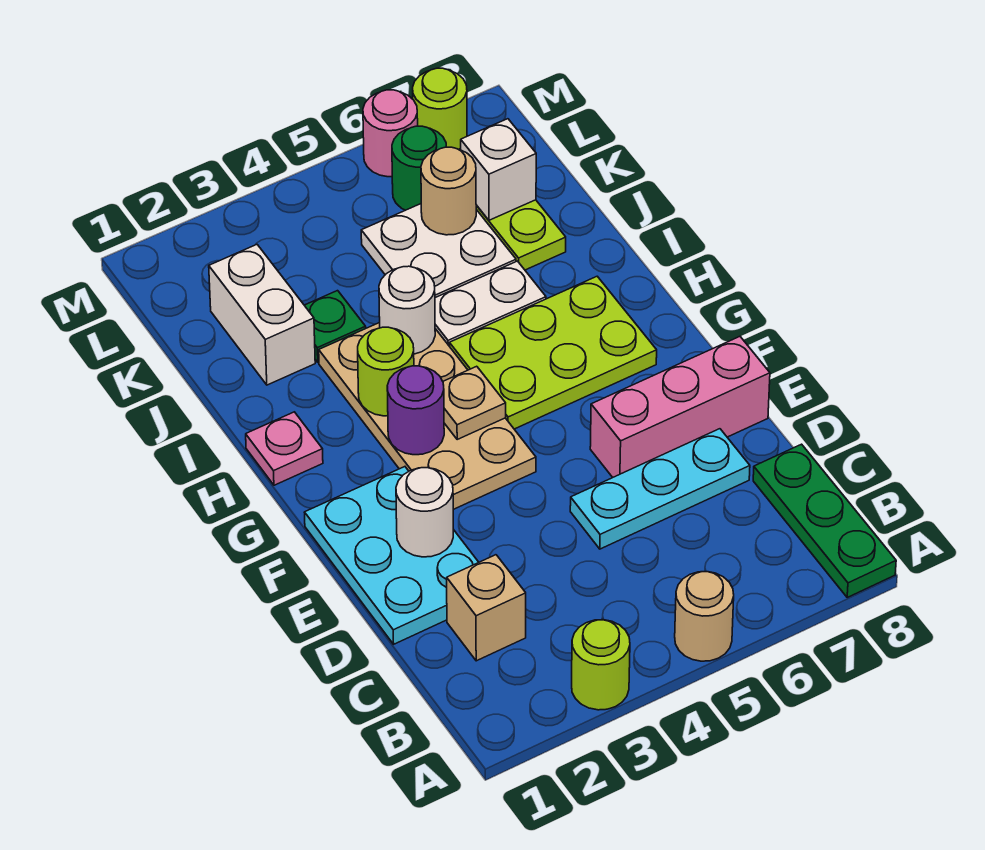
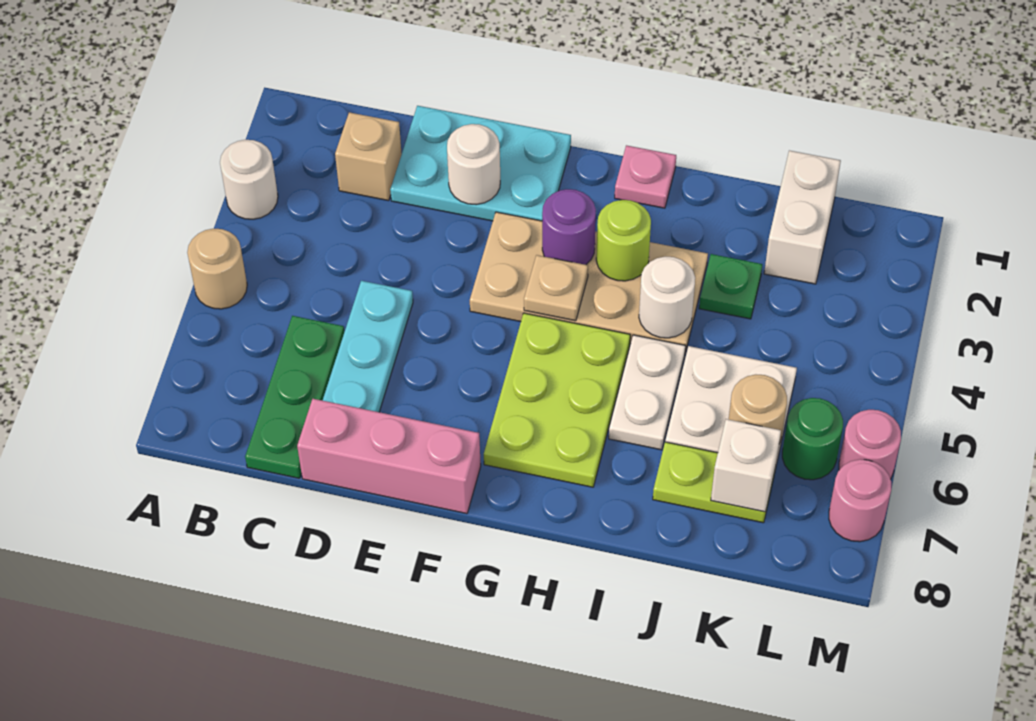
lime round brick A3 level 1 -> white round brick A3 level 1
green plate A8:C8 level 1 -> green plate C6:C8 level 1
pink brick E6:E8 level 1 -> pink brick D8:F8 level 1
white brick J2:K2 level 1 -> white brick K1:K2 level 1
lime round brick M7 level 1 -> pink round brick M7 level 1

